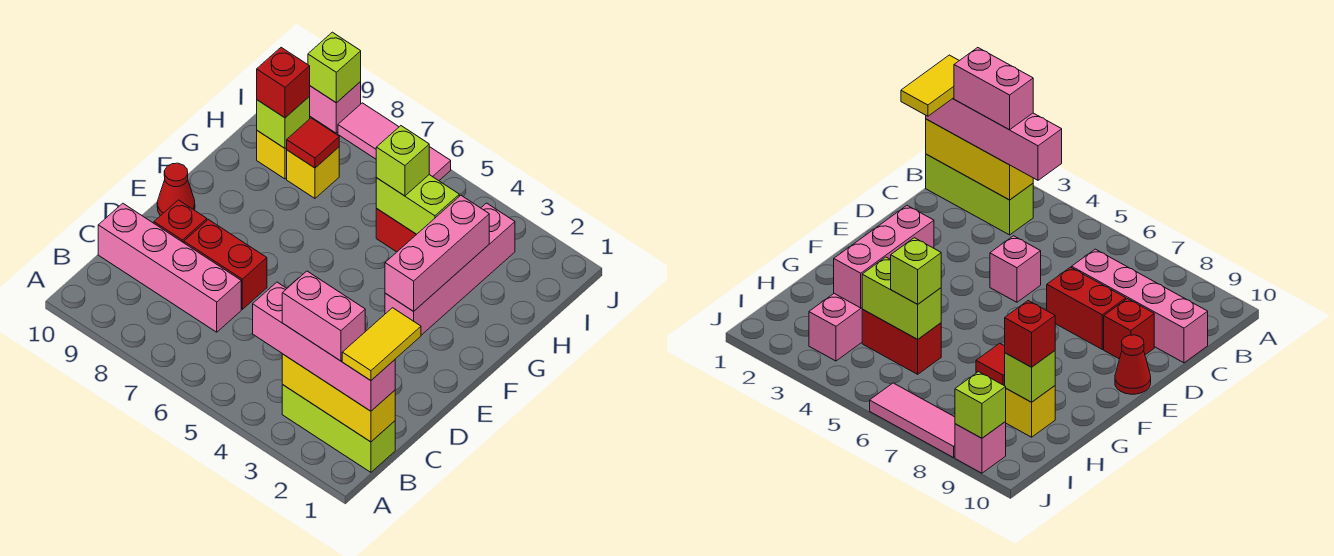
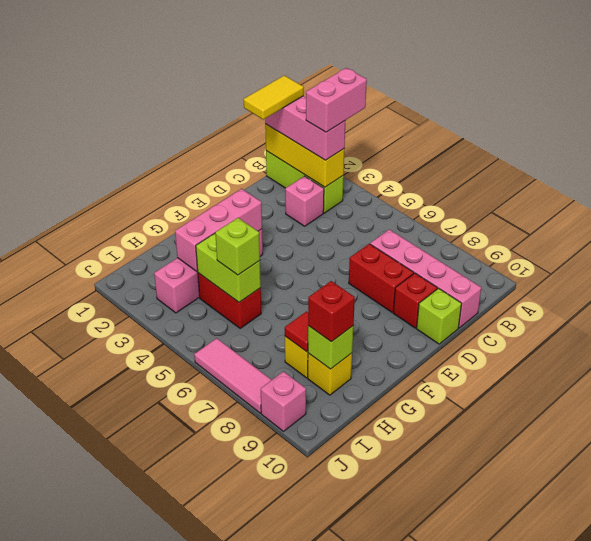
pink brick B1:B4 level 3 -> pink brick B1:B3 level 3
pink brick B2:B3 level 4 -> pink brick A3:B3 level 4
pink brick D5 level 1 -> pink brick C3 level 1
red cone E10 level 1 -> none
lime brick J9 level 2 -> lime brick D10 level 1

